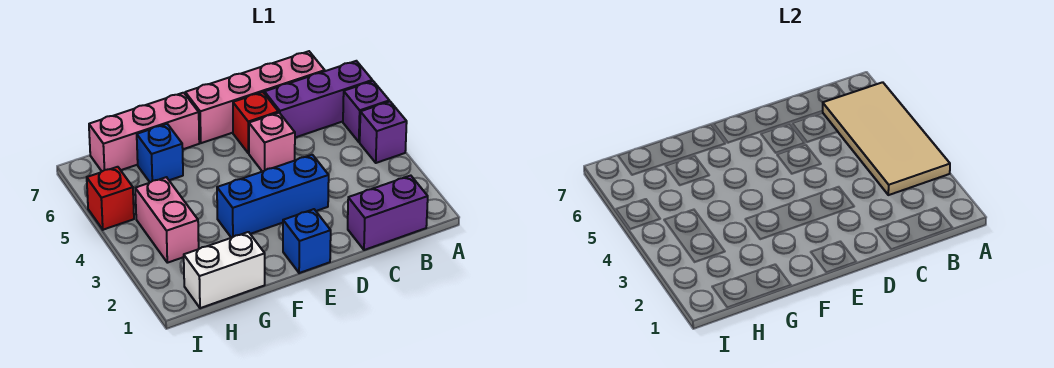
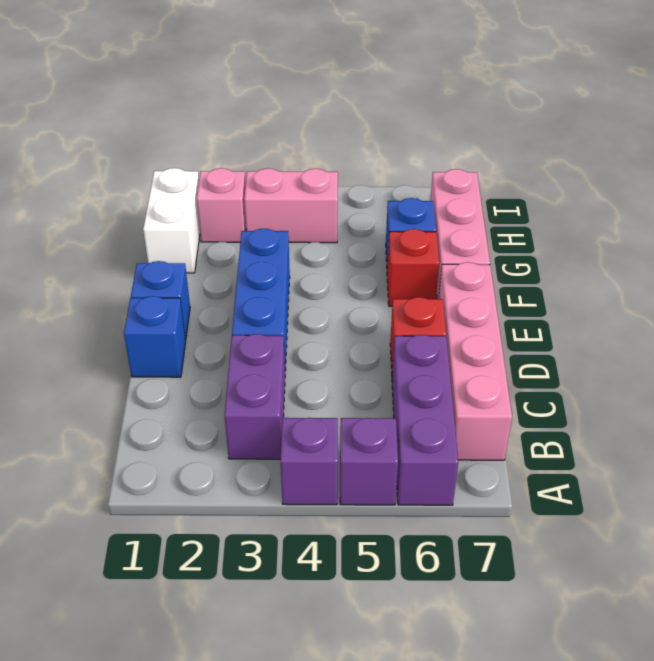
tan tile A3:B6 level 2 -> none
purple brick B1:C1 level 1 -> purple brick B3:C3 level 1
none -> blue brick D1 level 1
pink brick D5 level 1 -> pink brick H2 level 1
red brick I5 level 1 -> red brick F6 level 1

